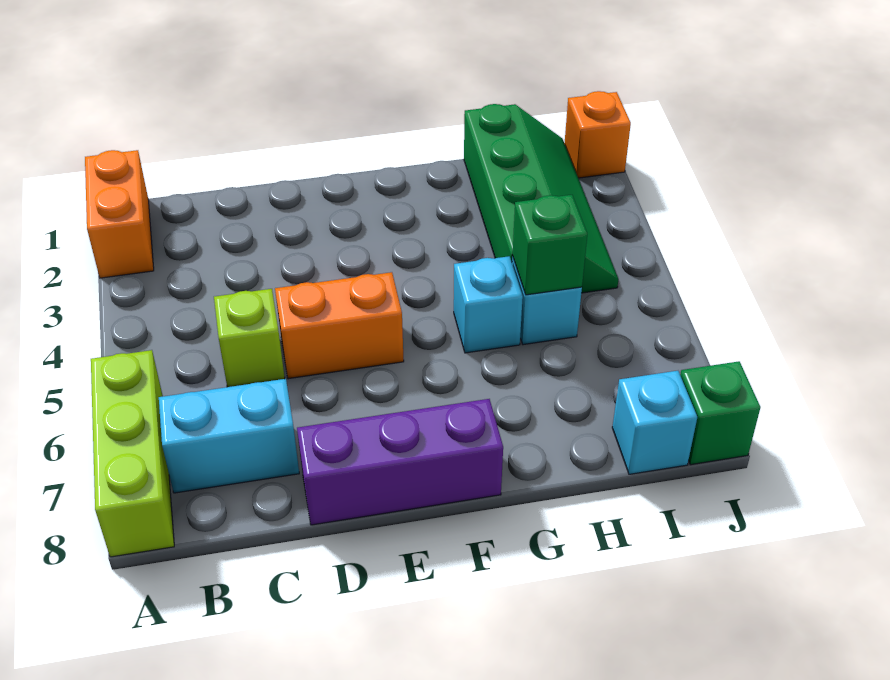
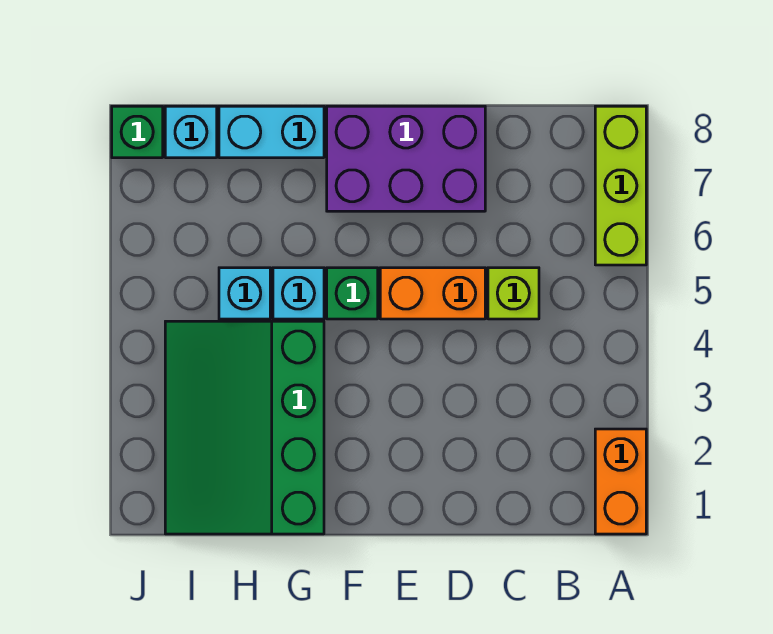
cyan brick B7:C7 level 1 -> cyan brick G8:H8 level 1
purple brick D8:F8 level 1 -> purple brick D7:F8 level 1
green slope H1:I4 level 1 top H -> green slope G1:I4 level 1 top G
green brick H5 level 2 -> green brick F5 level 1
orange brick J1 level 1 -> none

